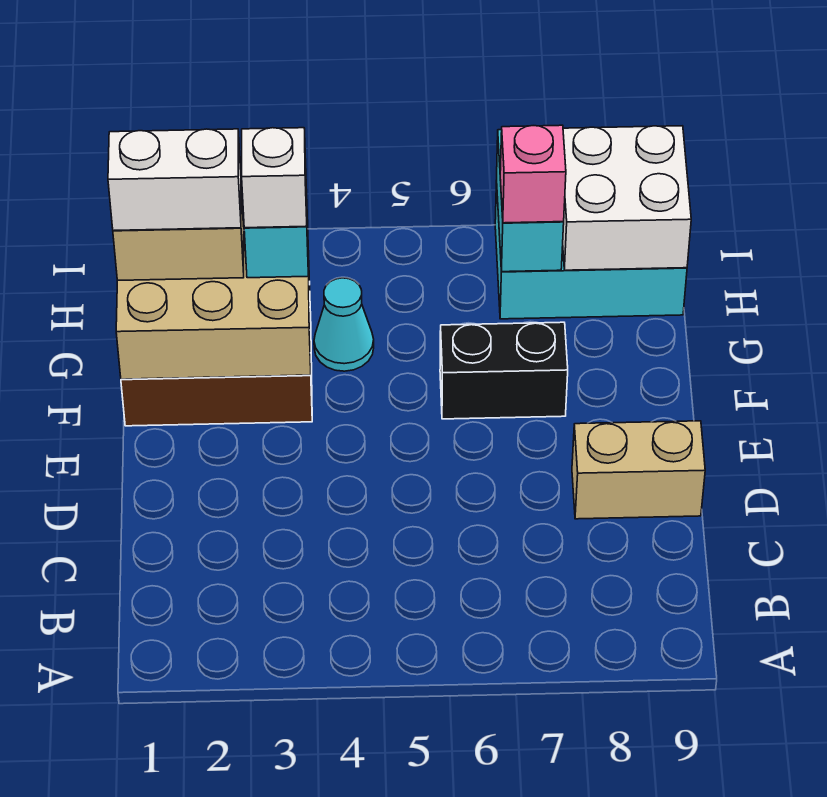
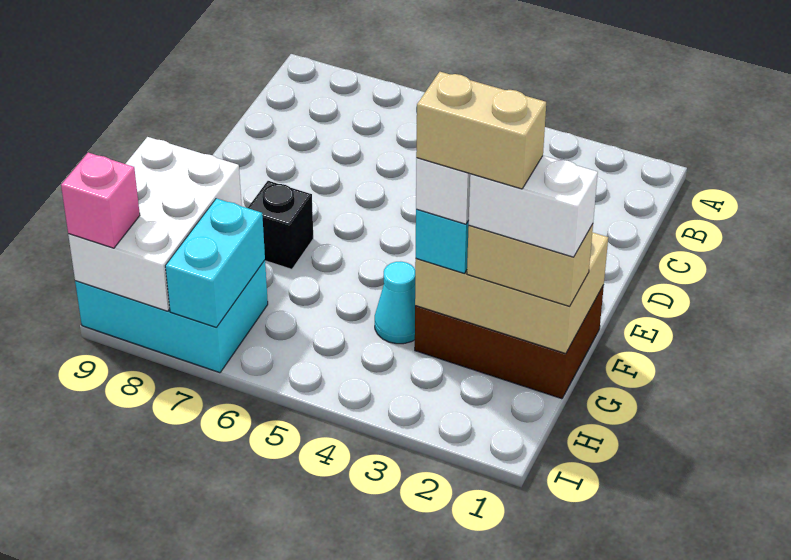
tan brick D8:D9 level 1 -> tan brick G2:G3 level 5
black brick F6:F7 level 1 -> black brick F7 level 1
pink brick H7 level 3 -> pink brick I9 level 3
white brick H8:I9 level 2 -> white brick G8:I9 level 2

